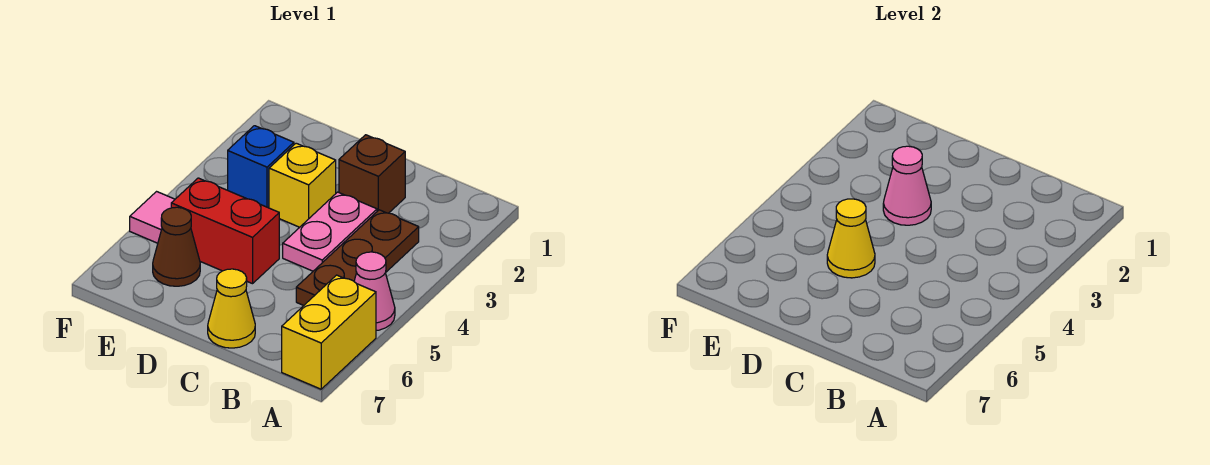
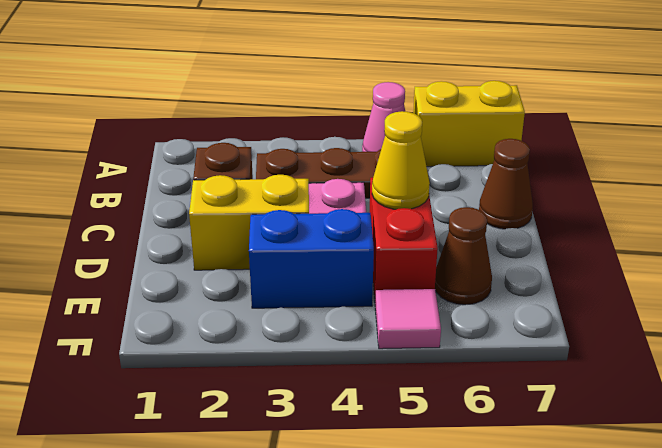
yellow cone C7 level 1 -> brown cone C7 level 1
yellow brick D3 level 1 -> yellow brick D2:D3 level 1
pink cone D3 level 2 -> none
blue brick E3 level 1 -> blue brick E3:E4 level 1

